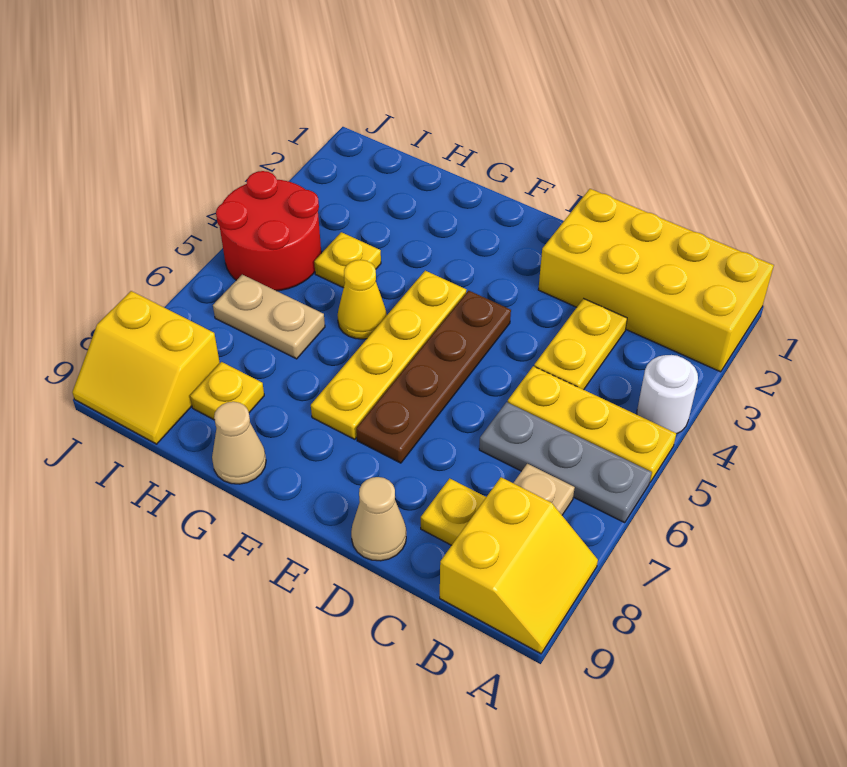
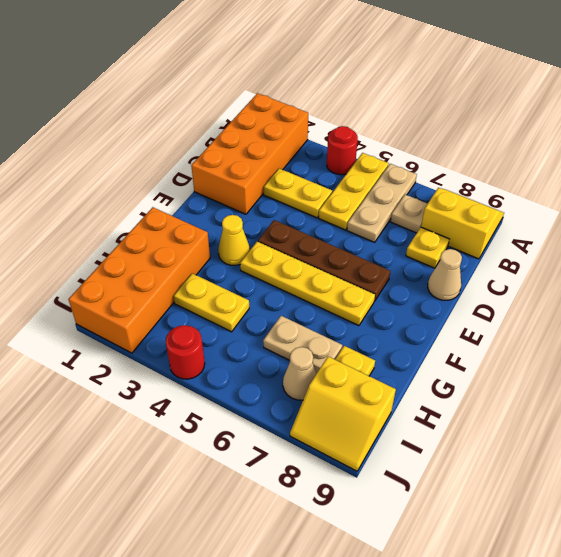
yellow brick A1:D2 level 1 -> orange brick A1:D2 level 1
white round brick A4 level 1 -> red round brick A4 level 1
grey plate A6:C6 level 1 -> tan plate A6:C6 level 1
none -> orange brick G1:J2 level 1
yellow cone G5 level 1 -> yellow cone F3 level 1
tan cone G9 level 1 -> tan cone I7 level 1
yellow plate H4 level 1 -> yellow plate H3:H4 level 1
tan plate H6:I6 level 1 -> tan plate H6:H7 level 1
red round brick I4:J5 level 1 -> red round brick J4 level 1
yellow slope I8:J9 level 1 top 8 -> yellow slope I8:J9 level 1 top I

